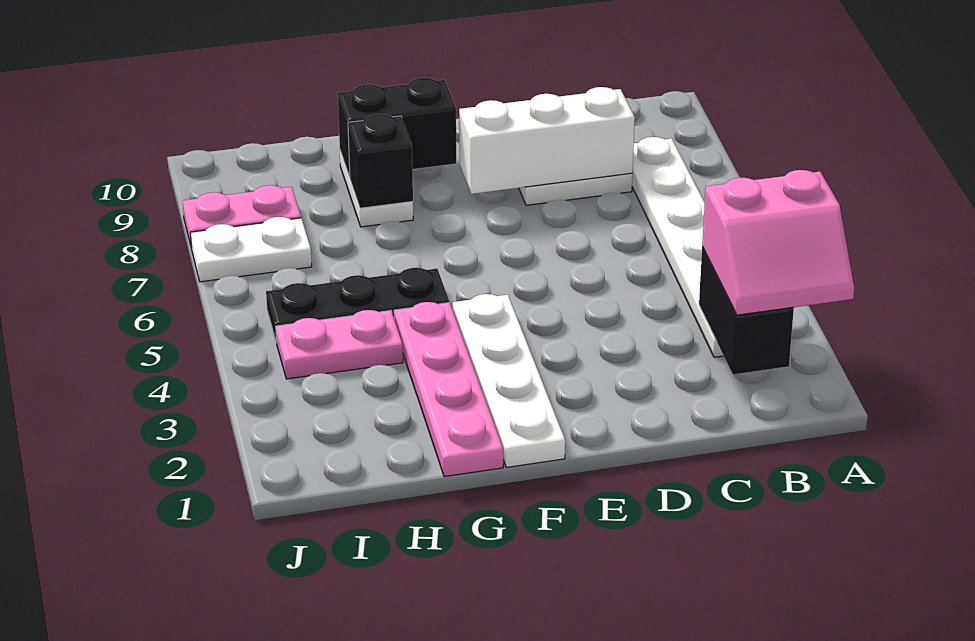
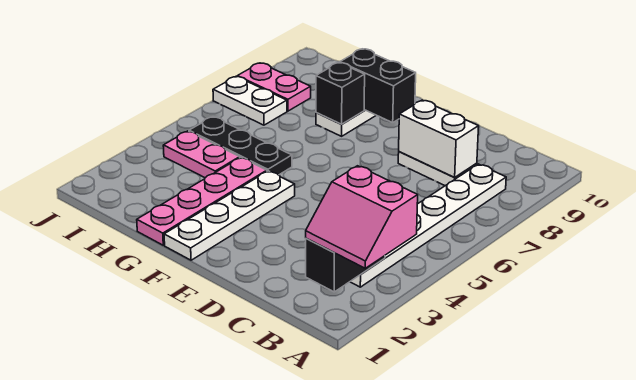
white brick C8:E8 level 2 -> white brick C8:D8 level 2

